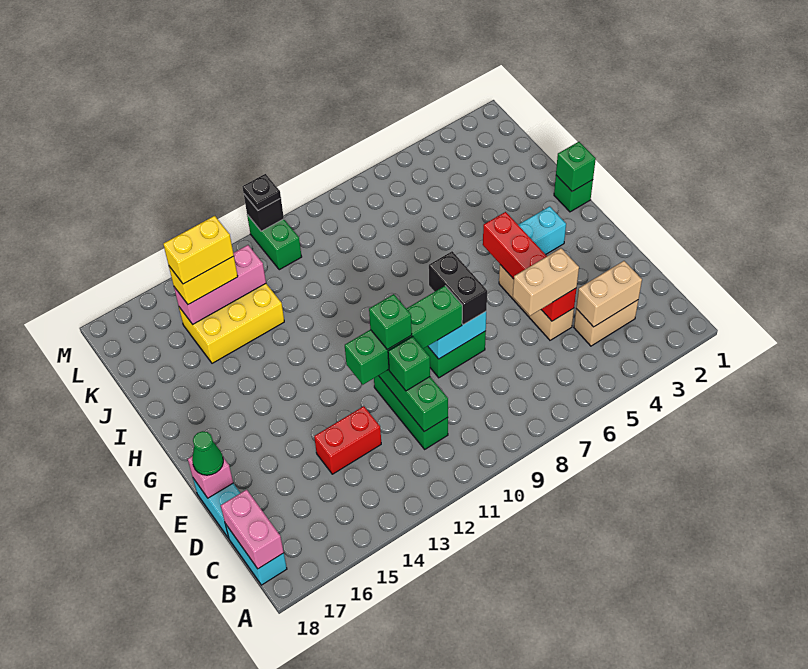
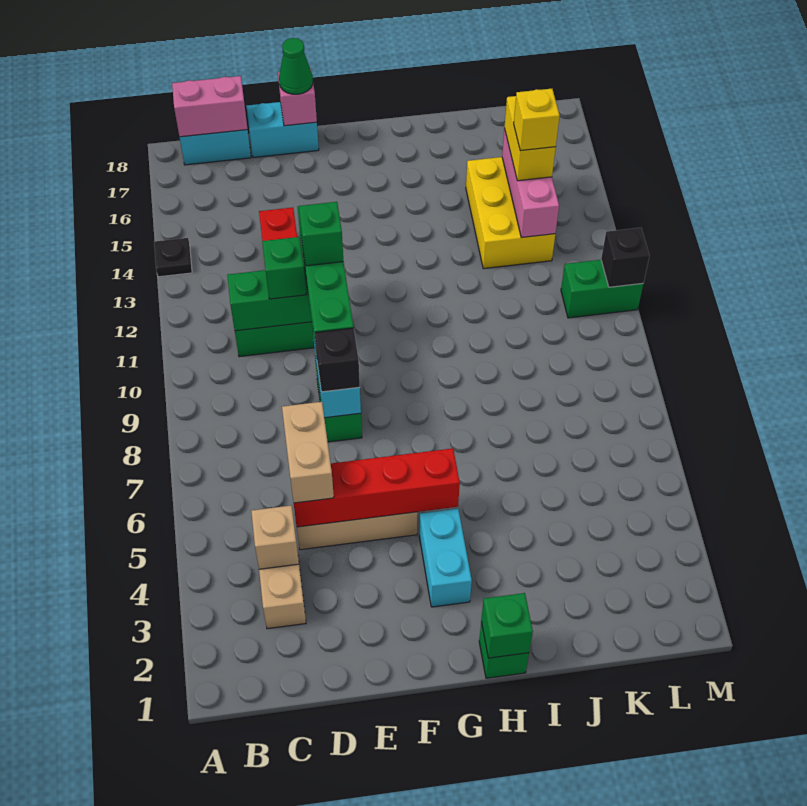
tan brick C3:C4 level 2 -> tan brick C4 level 2
black brick E8:F8 level 3 -> black brick E8 level 3
yellow brick K14:K15 level 4 -> yellow brick K14 level 4
black plate M11 level 3 -> black plate A14 level 1

